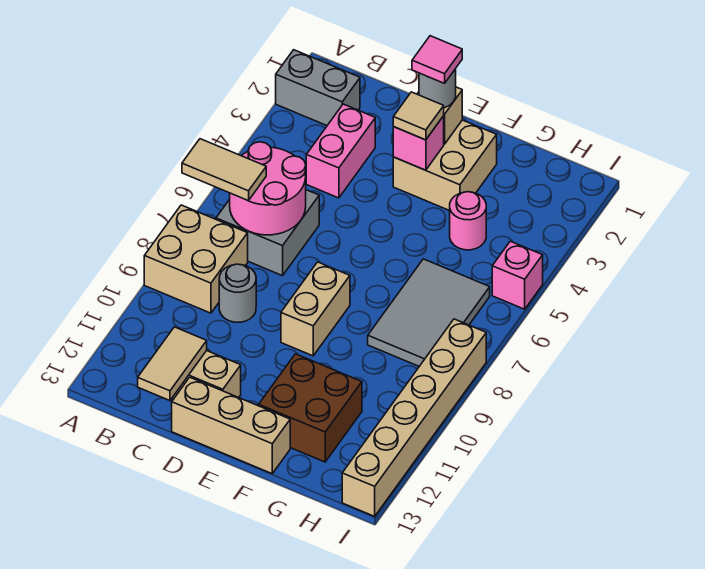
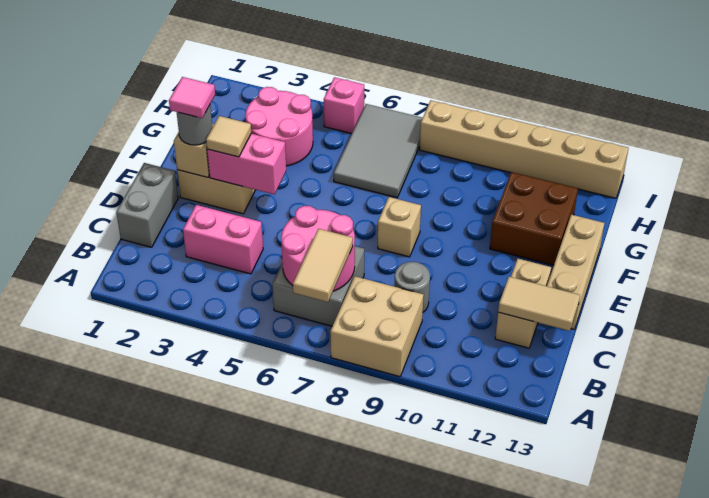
grey brick A2:B2 level 1 -> grey brick C1:D1 level 1
pink brick E3 level 2 -> pink brick E3:E4 level 2
tan brick E8:E9 level 1 -> tan brick E8 level 1
pink round brick G4 level 1 -> pink round brick G3:H4 level 1
grey tile G6:H8 level 1 -> grey tile G6:I7 level 1

